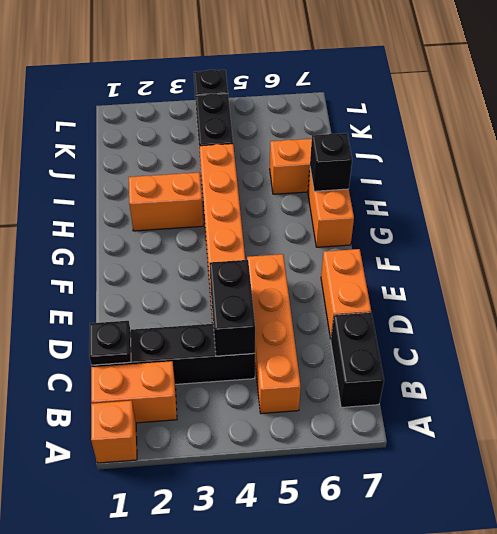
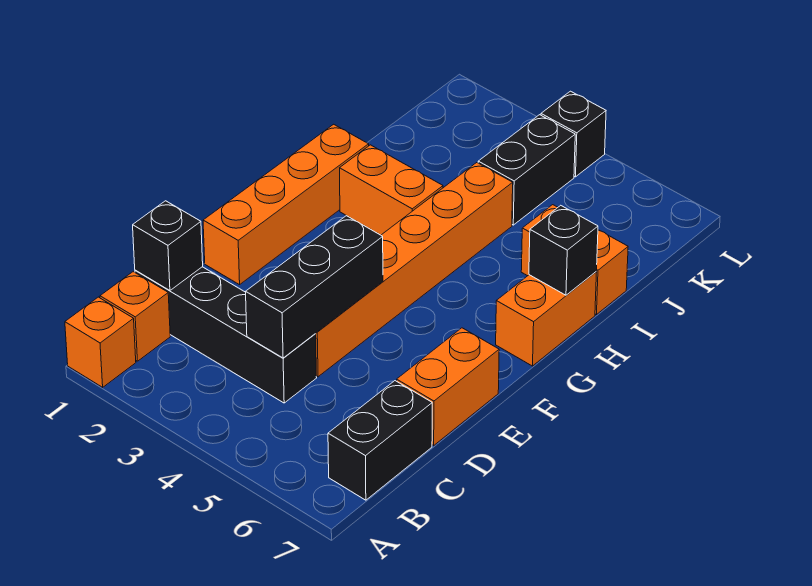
orange brick B1:B2 level 1 -> orange brick B1 level 1
orange brick B5:E5 level 1 -> orange brick E1:H1 level 1
black plate C1 level 2 -> black brick C1 level 2
black brick C4:D4 level 2 -> black brick C4:E4 level 2

